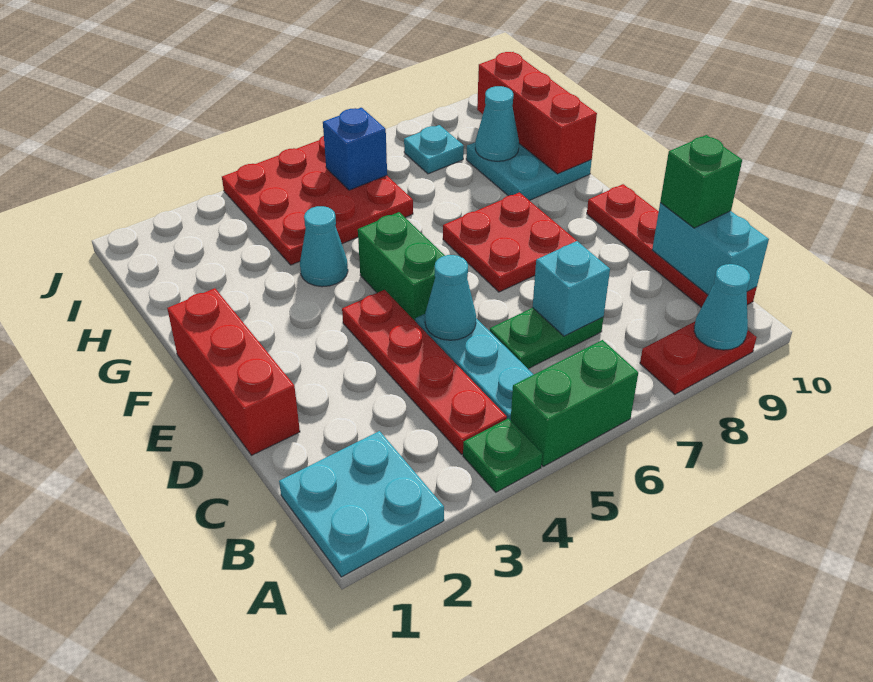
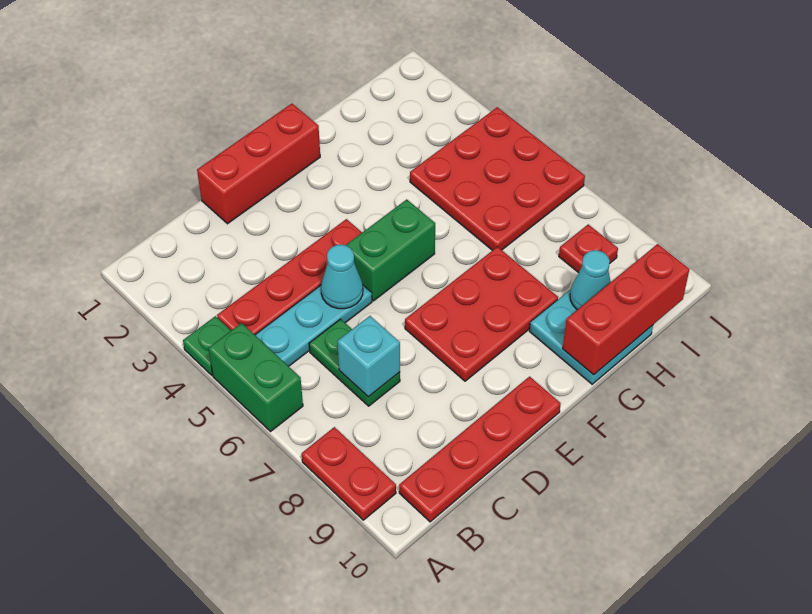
cyan plate A1:B2 level 1 -> none
cyan cone A9 level 2 -> none
cyan brick B10:C10 level 2 -> none
green brick C10 level 3 -> none
red plate E7:F8 level 1 -> red plate E7:G8 level 1
cyan cone G4 level 1 -> none
blue brick I6 level 2 -> none
cyan plate I8 level 1 -> red plate I8 level 1

